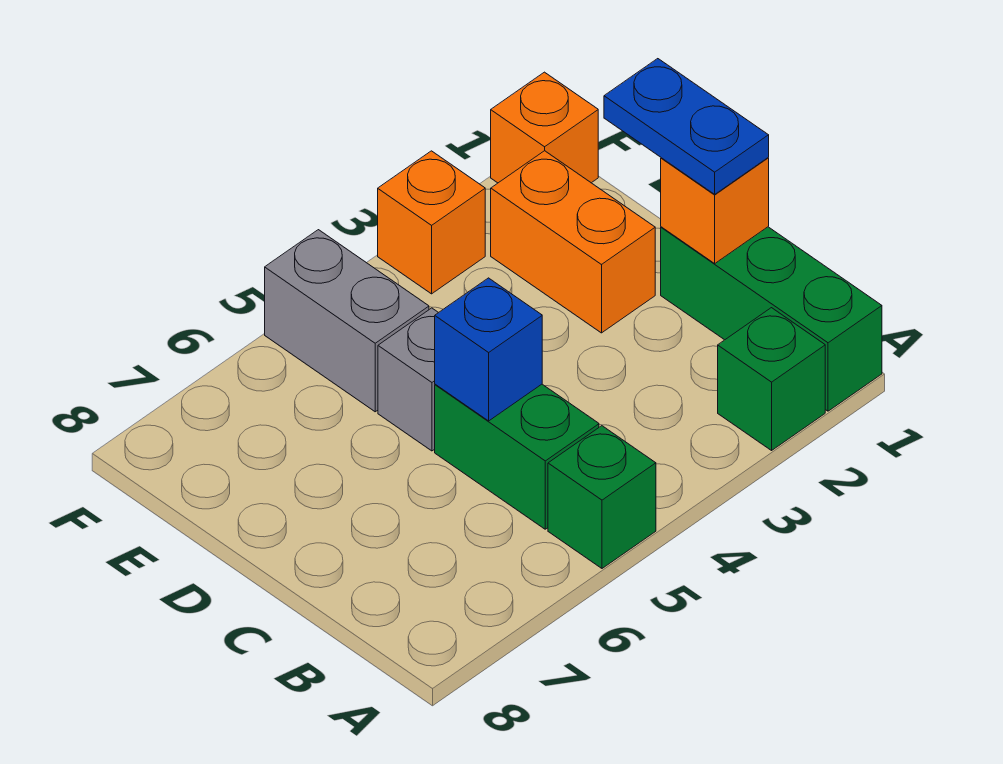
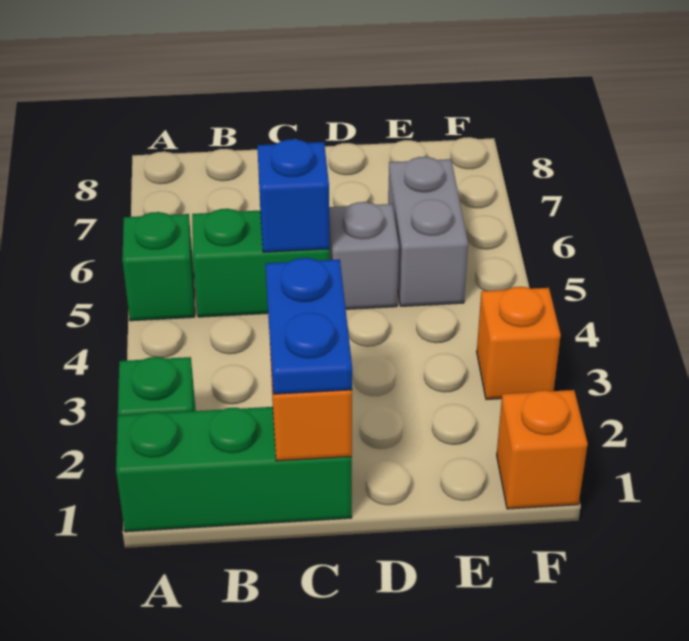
blue plate C1:D1 level 3 -> blue plate C1:C2 level 3
orange brick D2:E2 level 1 -> none
grey brick E5:F5 level 1 -> grey brick E5:E6 level 1

